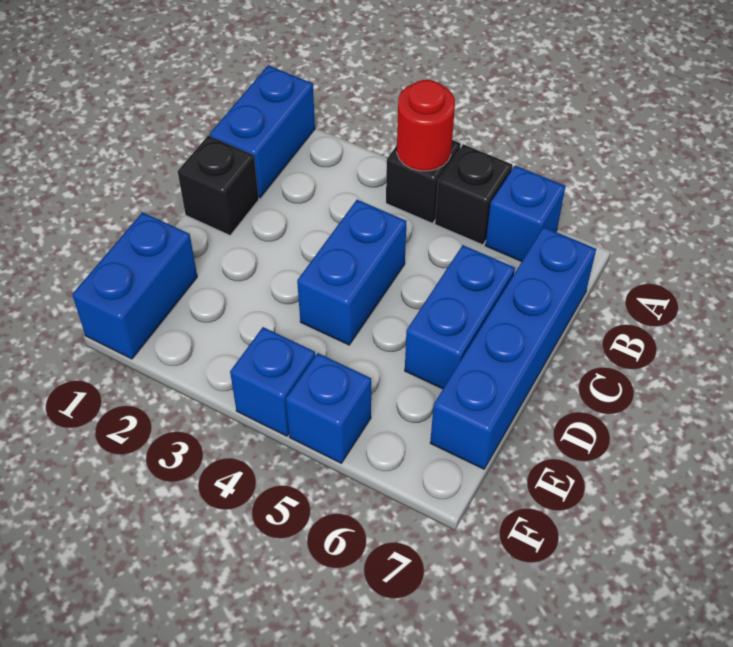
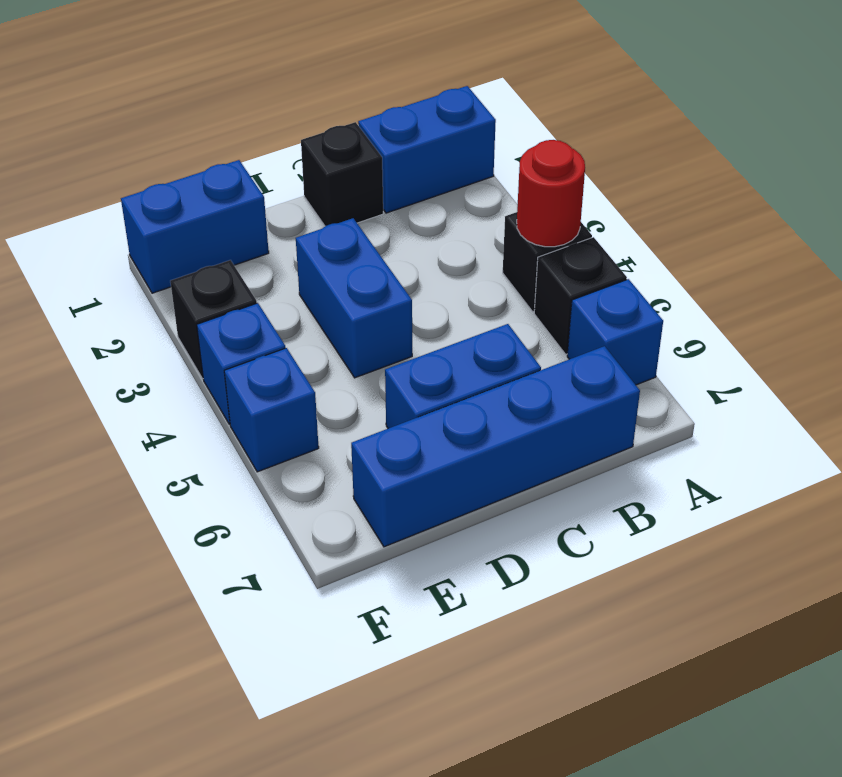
blue brick C4:D4 level 1 -> blue brick D3:D4 level 1
none -> black brick F3 level 1

